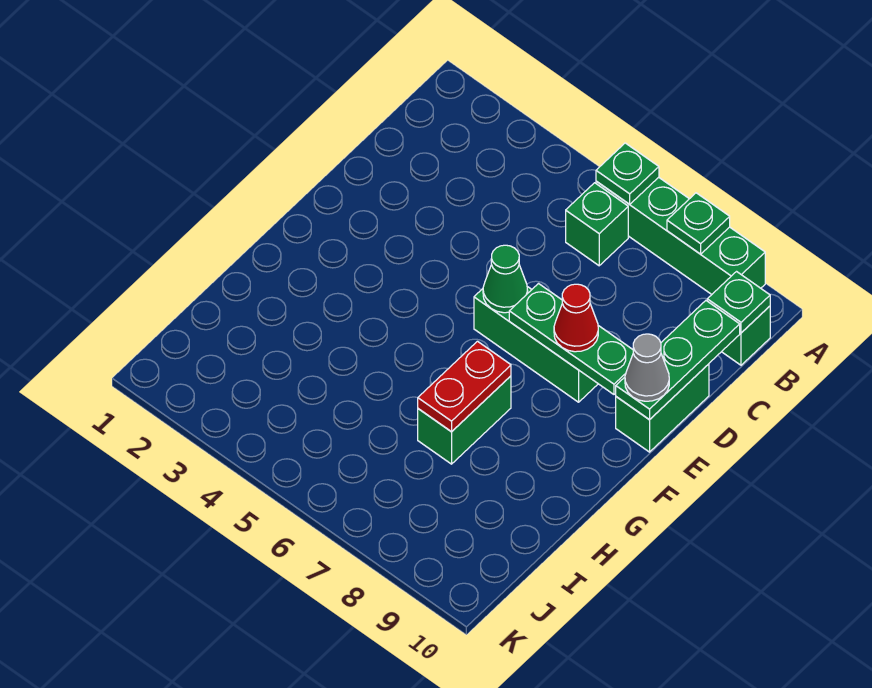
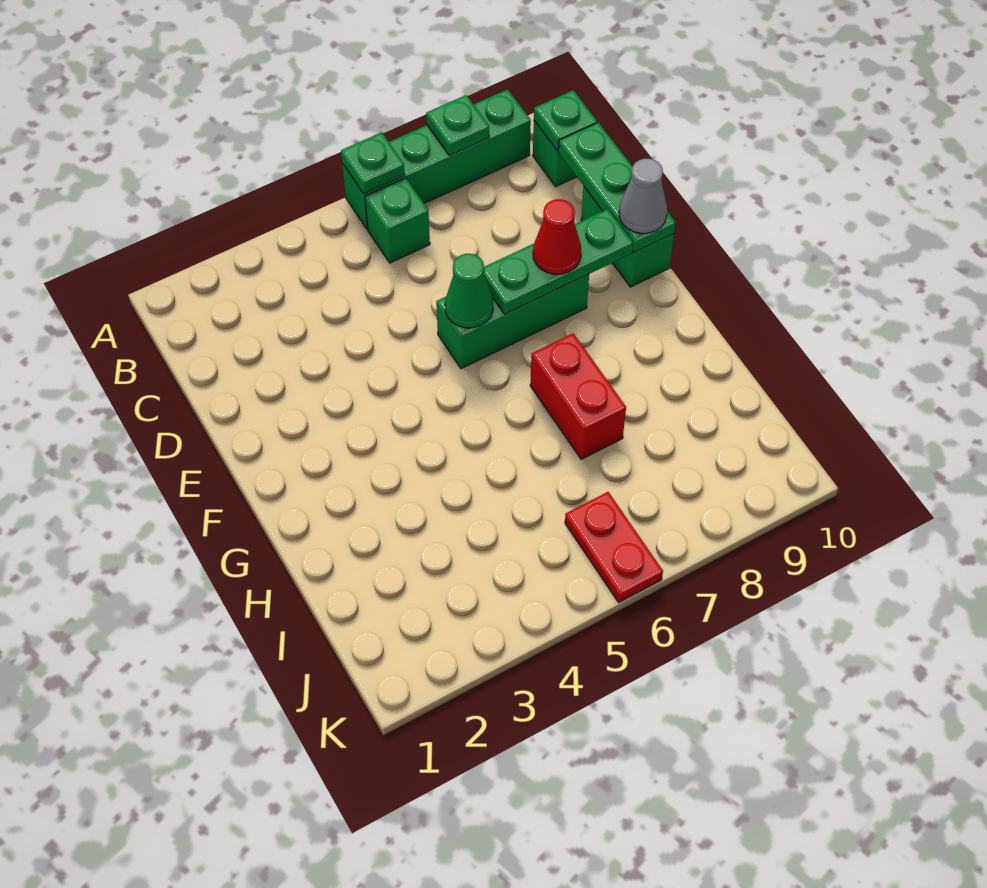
green brick G7:H7 level 1 -> red brick G7:H7 level 1
red plate G7:H7 level 2 -> red plate J6:K6 level 1

